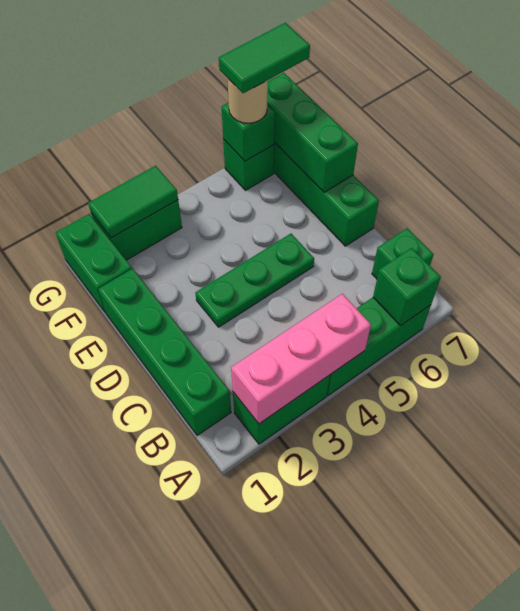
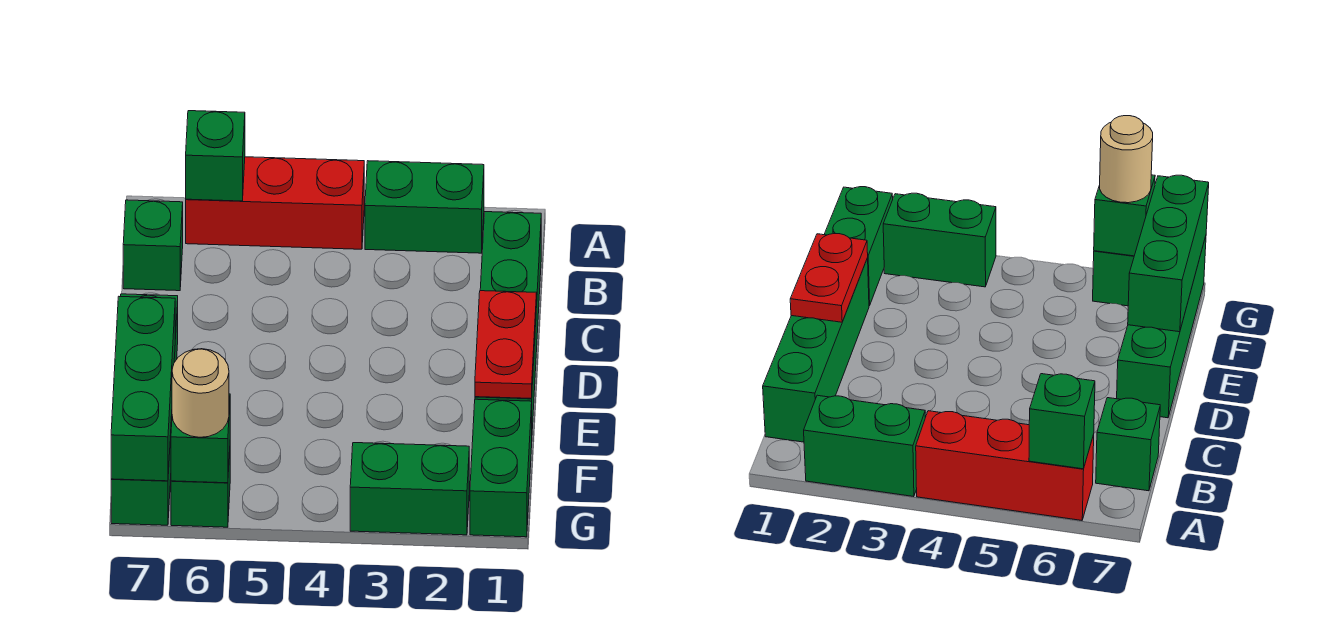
pink brick A2:A4 level 2 -> none
green brick A4:A6 level 1 -> red brick A4:A6 level 1
none -> red plate D1:E1 level 2
green plate D3:D5 level 1 -> none
green tile G2:G3 level 2 -> none
green tile G6:G7 level 4 -> none

